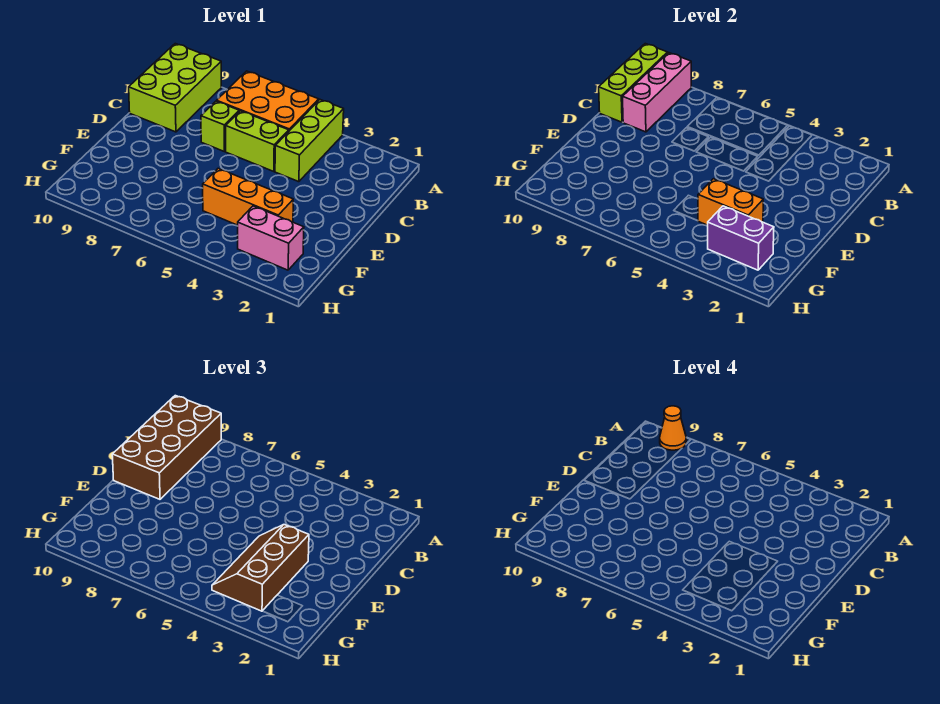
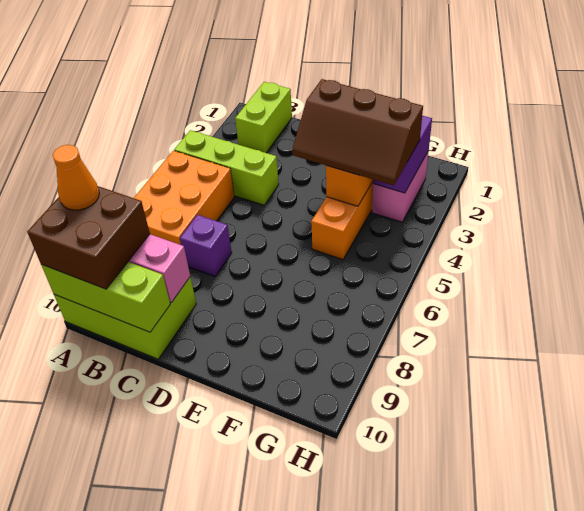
brown brick A9:D10 level 3 -> brown brick A9:B10 level 3
lime brick C5:C6 level 1 -> lime brick B1:B2 level 1
lime brick C7 level 1 -> purple brick C7 level 1

